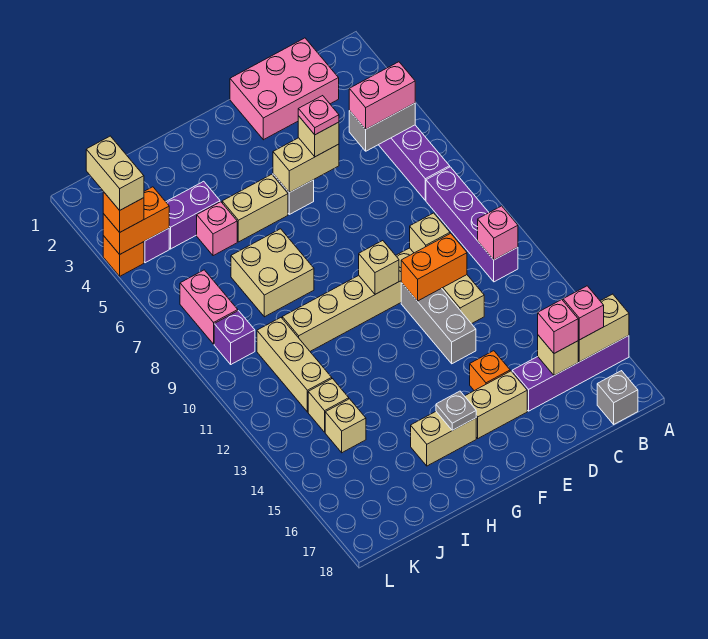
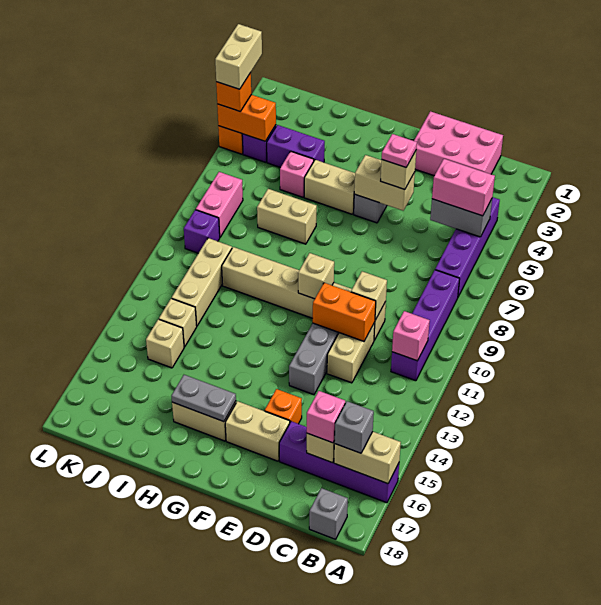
pink brick B16 level 3 -> grey brick B16 level 3
grey plate G16 level 2 -> grey plate G16:H16 level 2
tan brick H7:I8 level 1 -> tan brick H7:I7 level 1

